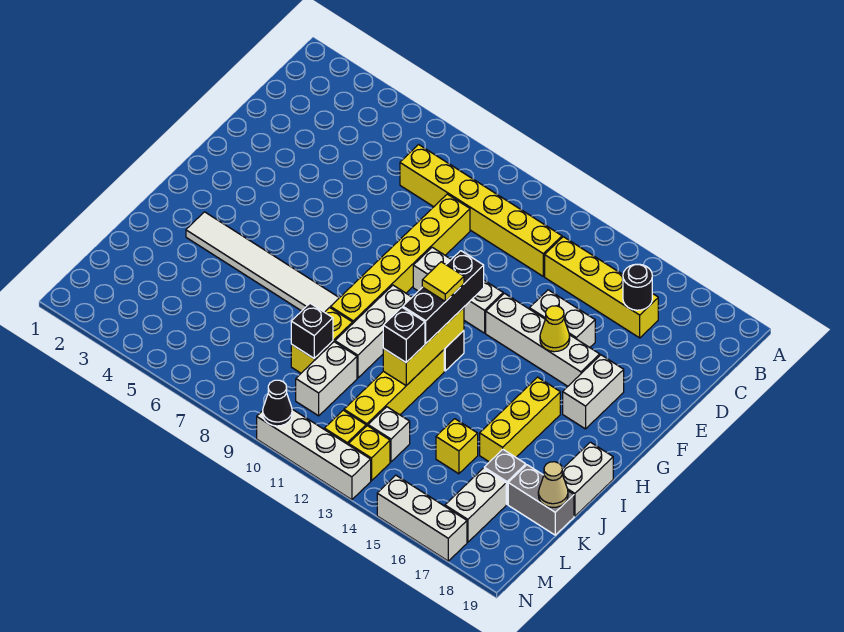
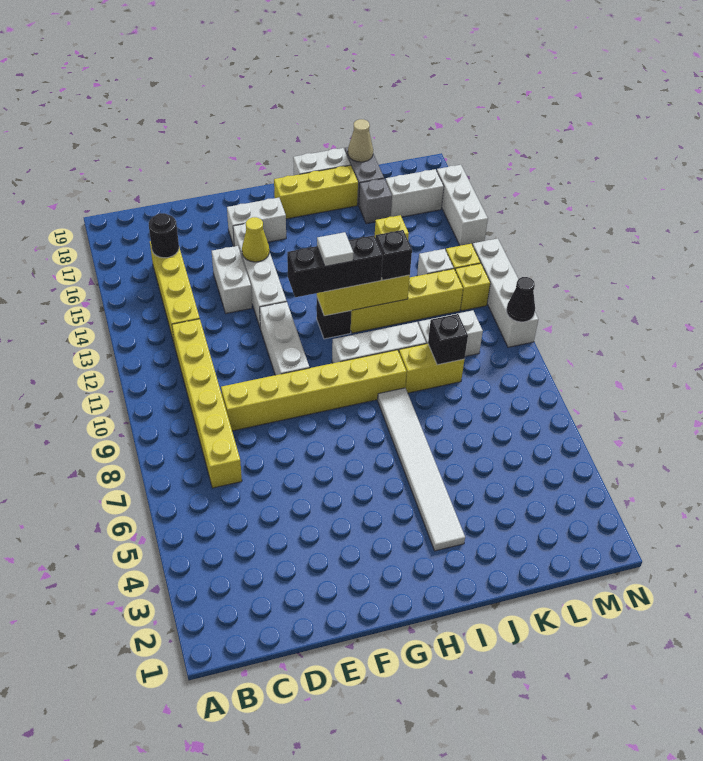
yellow tile H12 level 4 -> white tile H12 level 4
yellow brick H16:J16 level 1 -> yellow brick H18:J18 level 1

